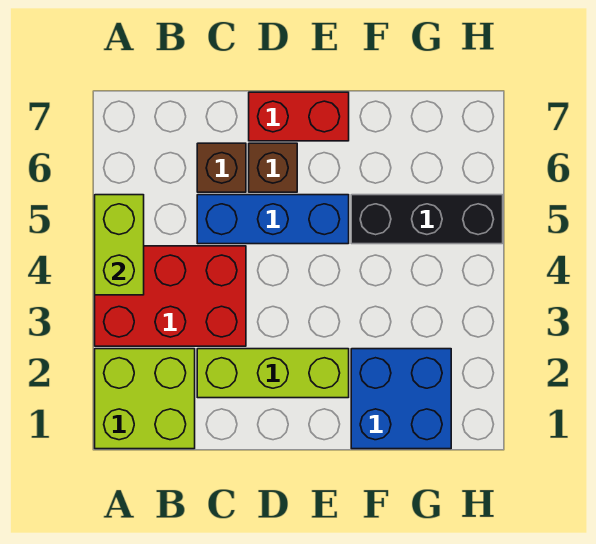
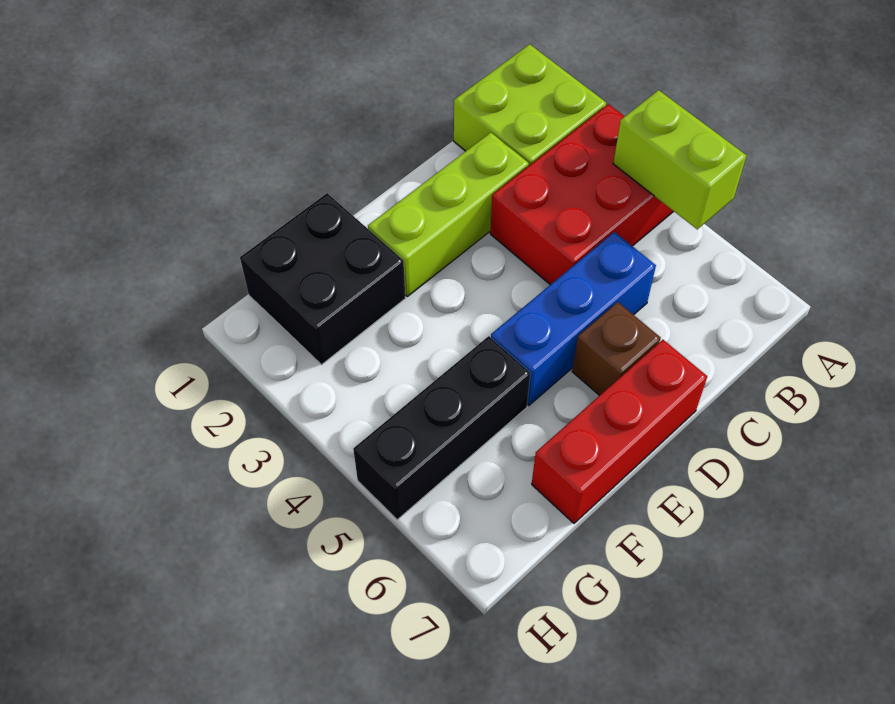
brown brick C6 level 1 -> none
red brick D7:E7 level 1 -> red brick D7:F7 level 1
blue brick F1:G2 level 1 -> black brick F1:G2 level 1

